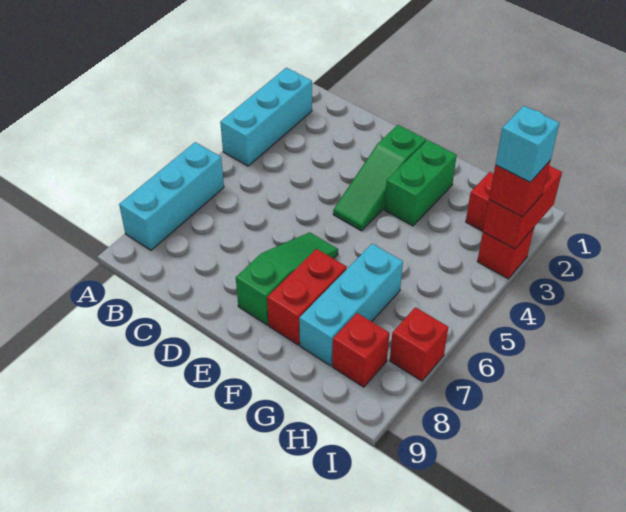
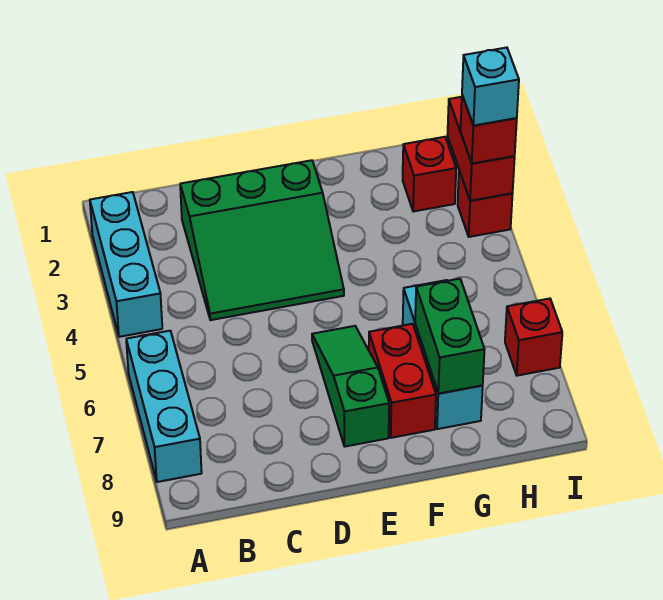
green slope E2:E4 level 1 top 2 -> green slope C2:E4 level 1 top 2
green brick F2:F3 level 1 -> green brick G7:G8 level 2
red brick H8 level 1 -> none

